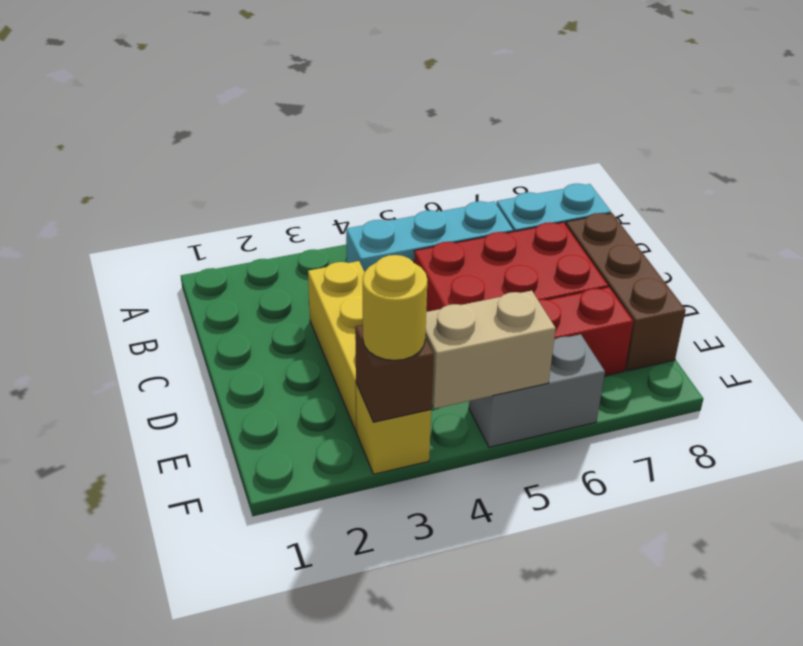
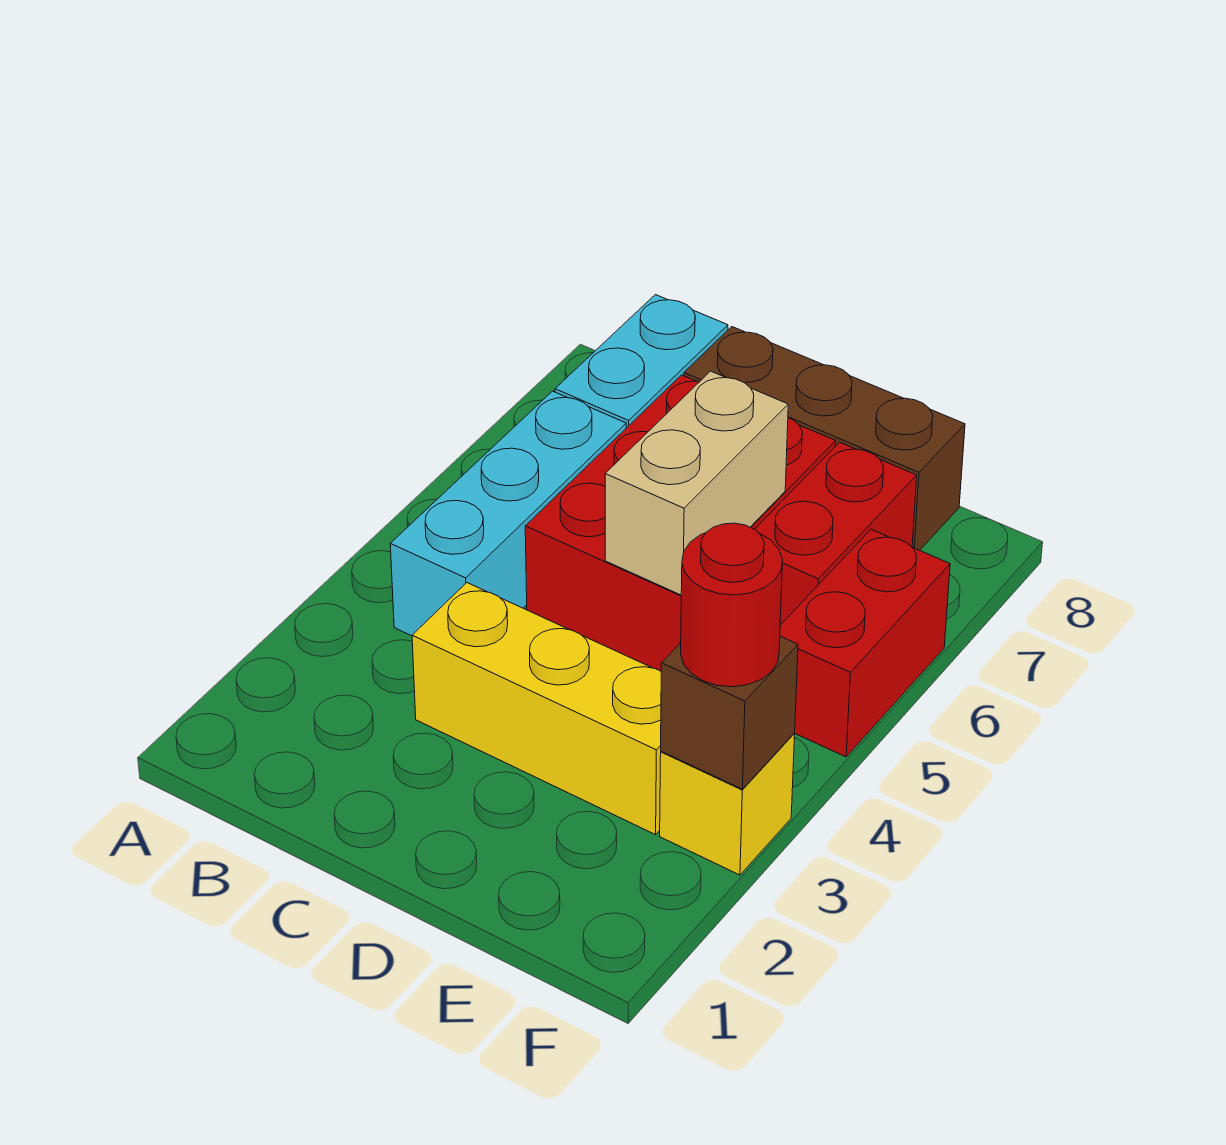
yellow round brick F3 level 3 -> red round brick F3 level 3
tan brick F4:F5 level 2 -> tan brick D5:D6 level 2
grey brick F5:F6 level 1 -> red brick F5:F6 level 1

